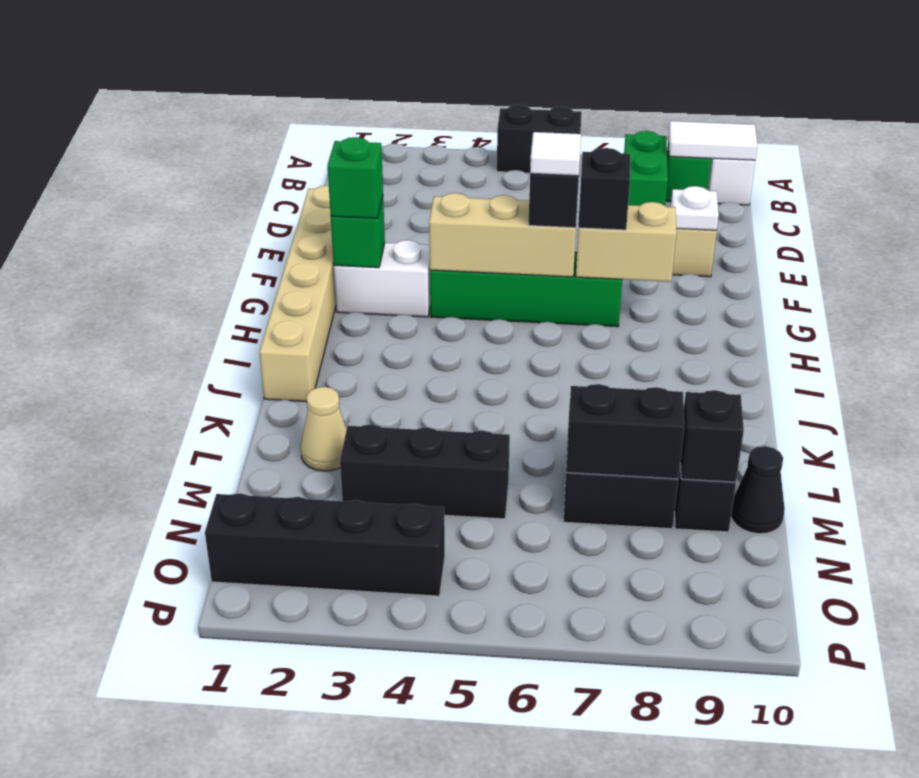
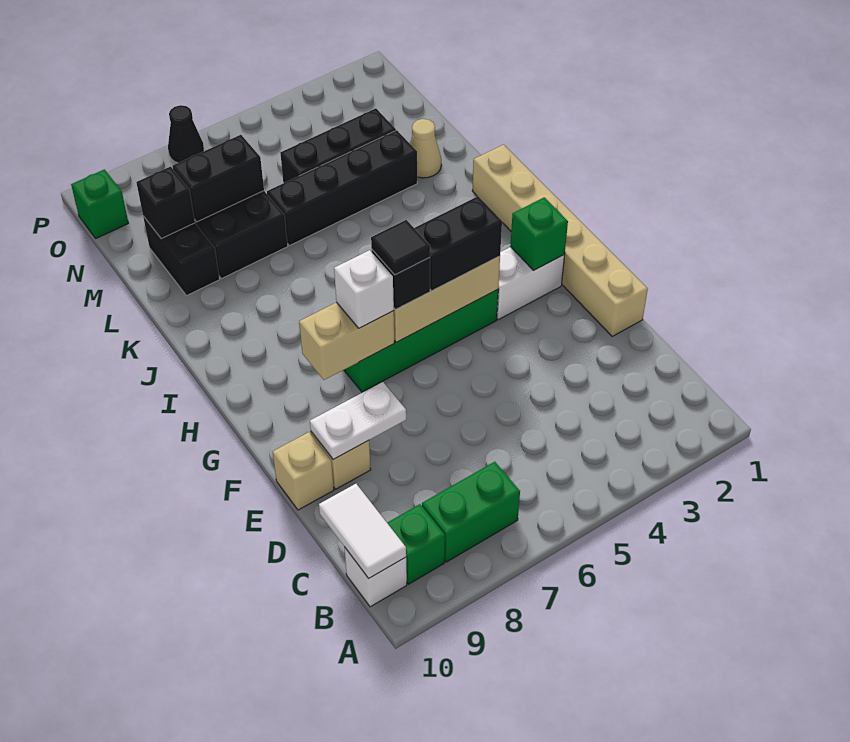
black brick A5:A6 level 1 -> black brick G4:G5 level 3
green brick B8:C8 level 1 -> green brick B7:B8 level 1
white tile B9:B10 level 2 -> white tile B10:C10 level 2
white plate E9 level 2 -> white plate E8:E9 level 2
none -> tan brick E10 level 1
green brick G2 level 3 -> green brick O10 level 1
white tile G6 level 4 -> black tile G6 level 4
black brick G7 level 3 -> white brick G7 level 3
black cone M10 level 1 -> black cone P7 level 1
black brick O1:O4 level 1 -> black brick L3:L6 level 1

